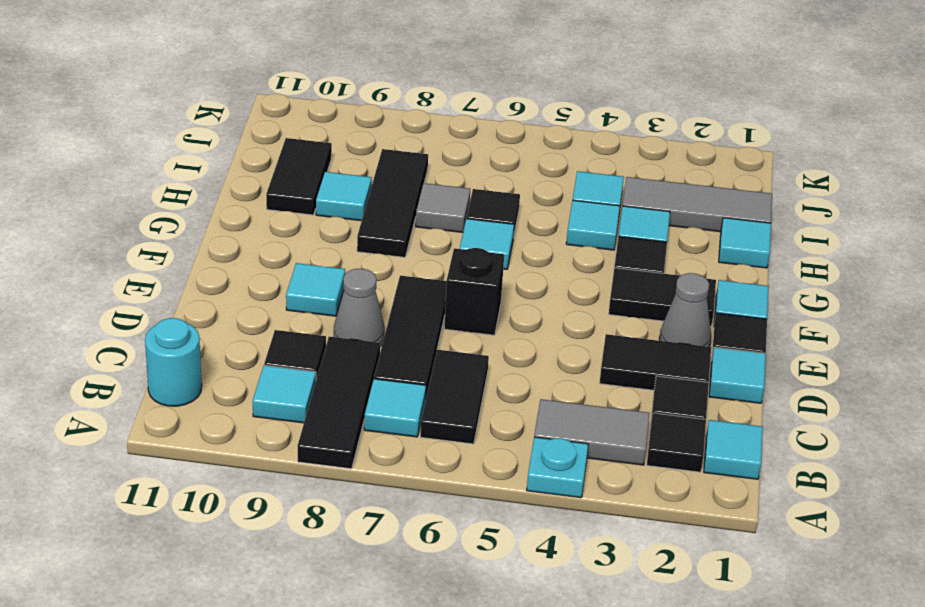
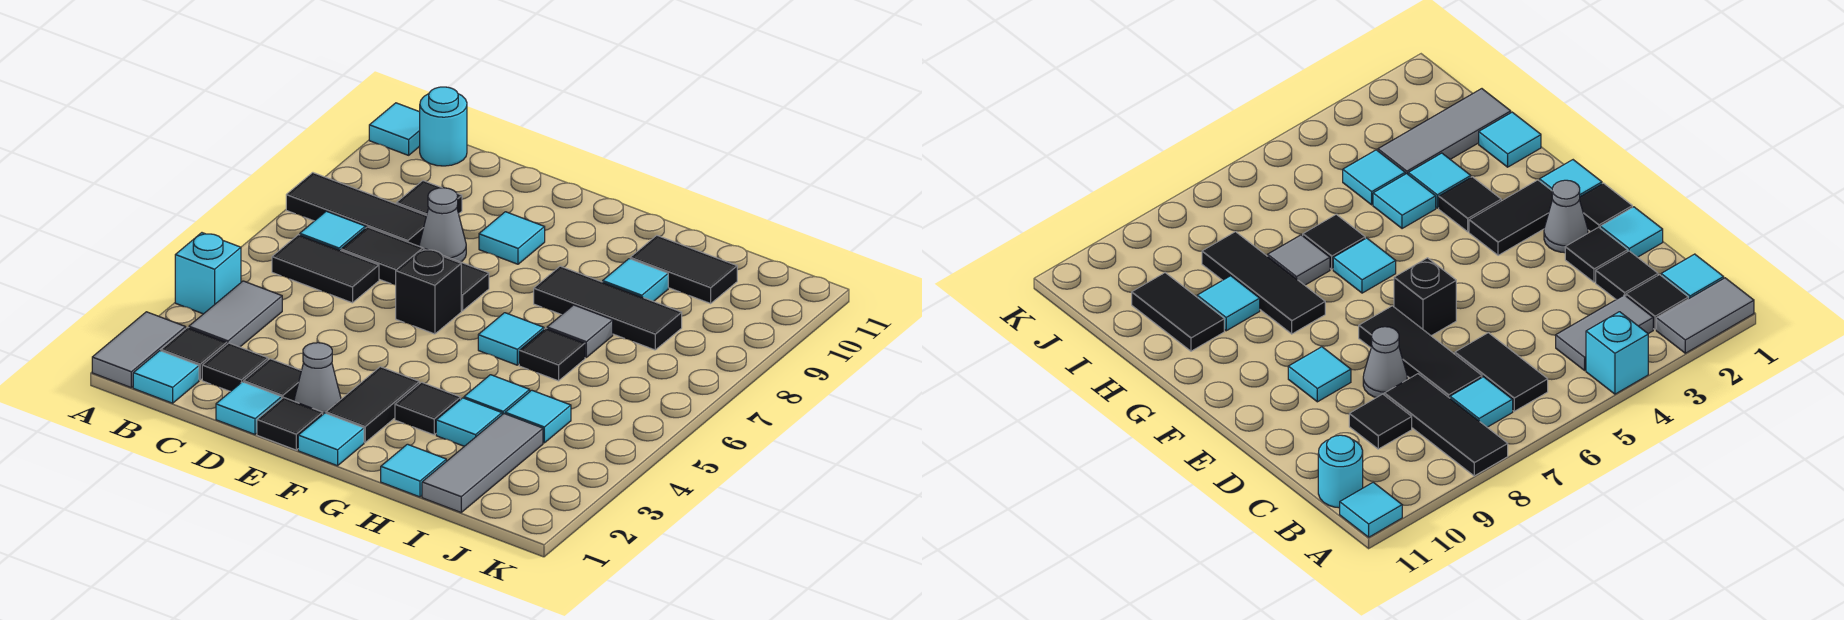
none -> grey tile A1:A2 level 1
cyan plate A4 level 1 -> cyan brick A4 level 1
cyan tile B9 level 1 -> cyan tile A11 level 1
black tile D2:D3 level 1 -> black tile D2 level 1

